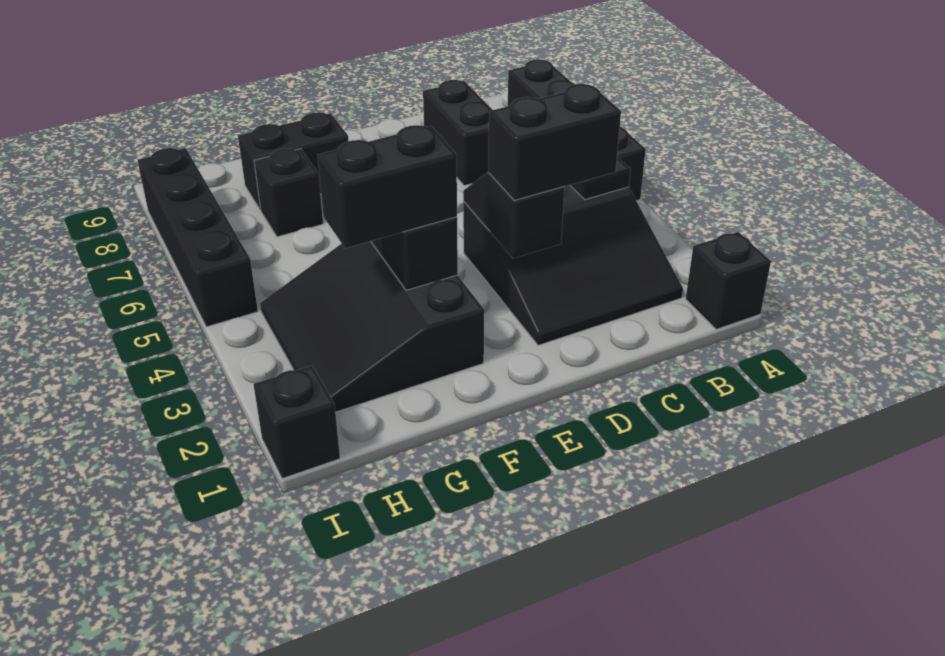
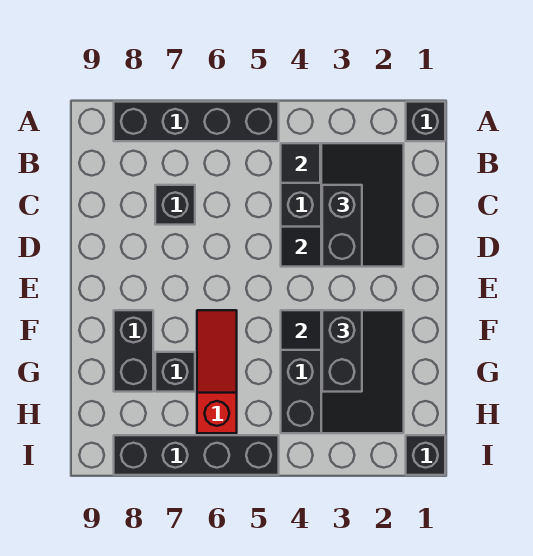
black brick C7:C8 level 1 -> black brick C7 level 1
black slope F2:H4 level 1 top F -> black slope F2:H4 level 1 top 4
none -> red slope F6:H6 level 1 top H

